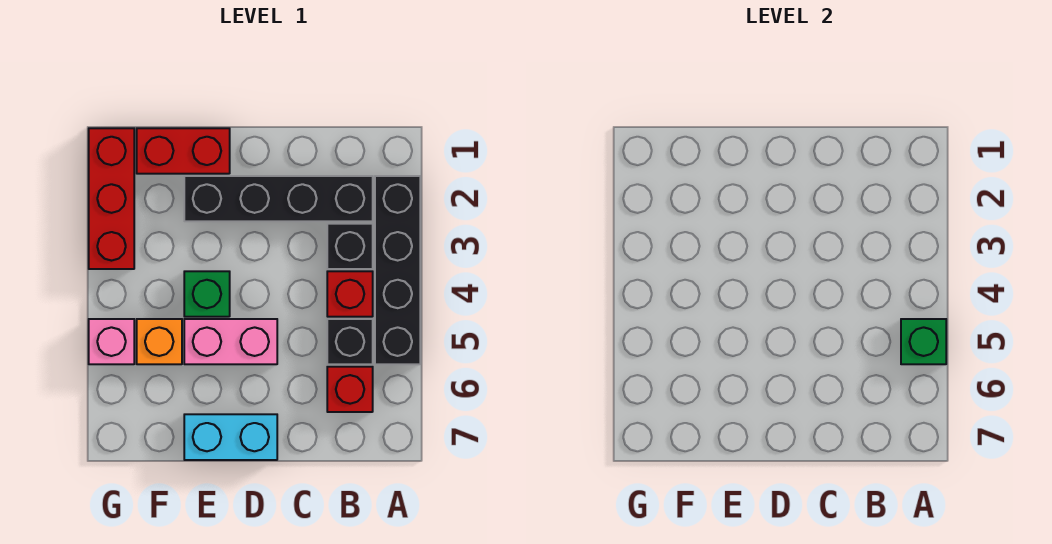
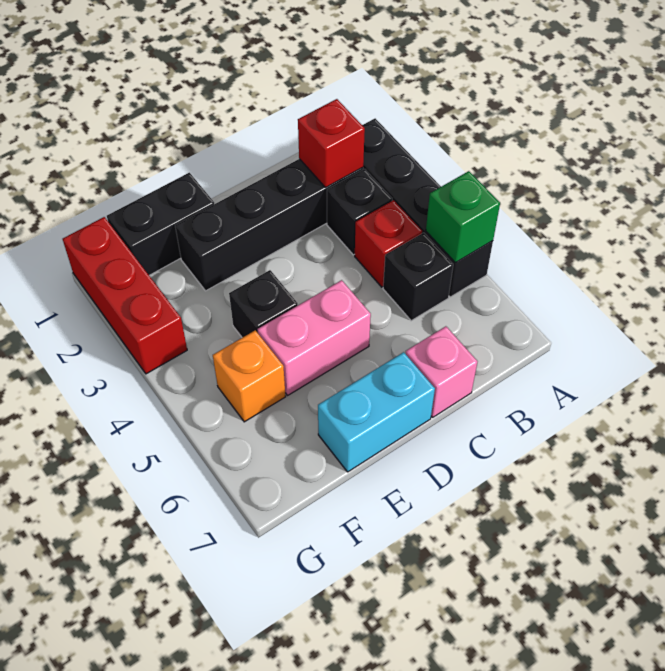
red brick B6 level 1 -> red brick B2 level 2
red brick E1:F1 level 1 -> black brick E1:F1 level 1
green brick E4 level 1 -> black brick E4 level 1
pink brick G5 level 1 -> pink brick C7 level 1

